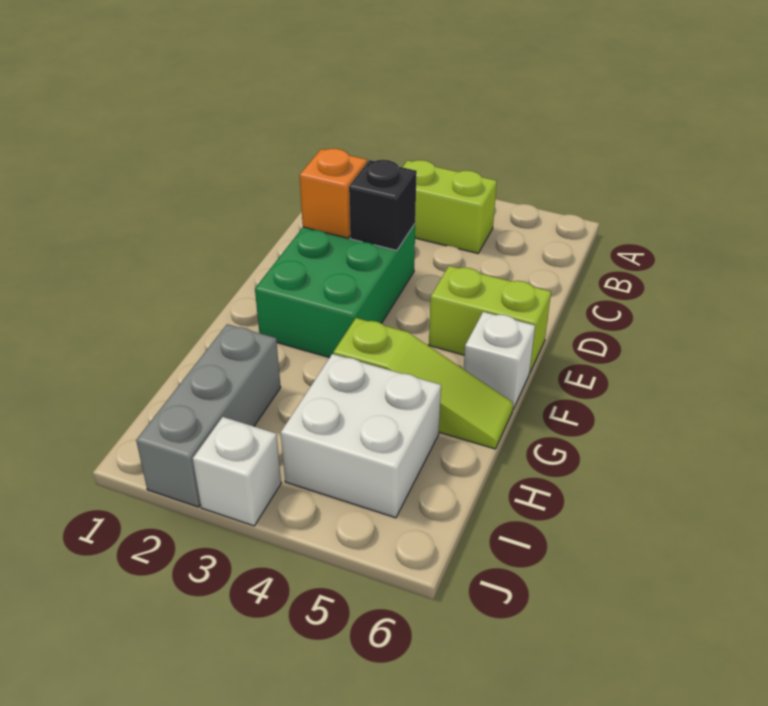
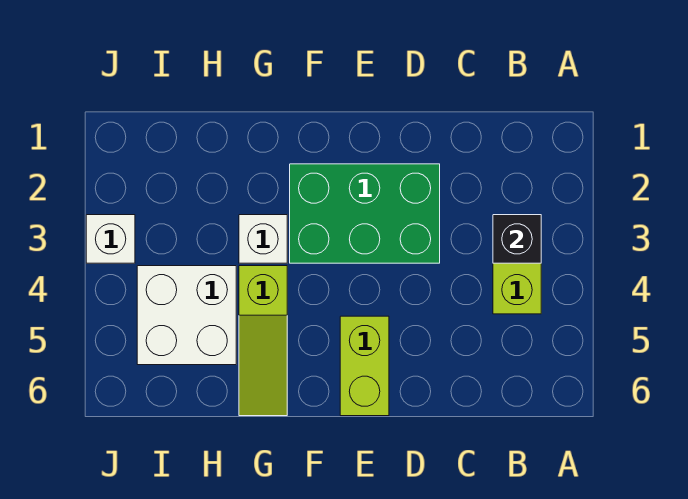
orange brick D2 level 2 -> none
black brick D3 level 2 -> black brick B3 level 2
white brick F6 level 1 -> white brick G3 level 1
grey brick H2:J2 level 1 -> none

